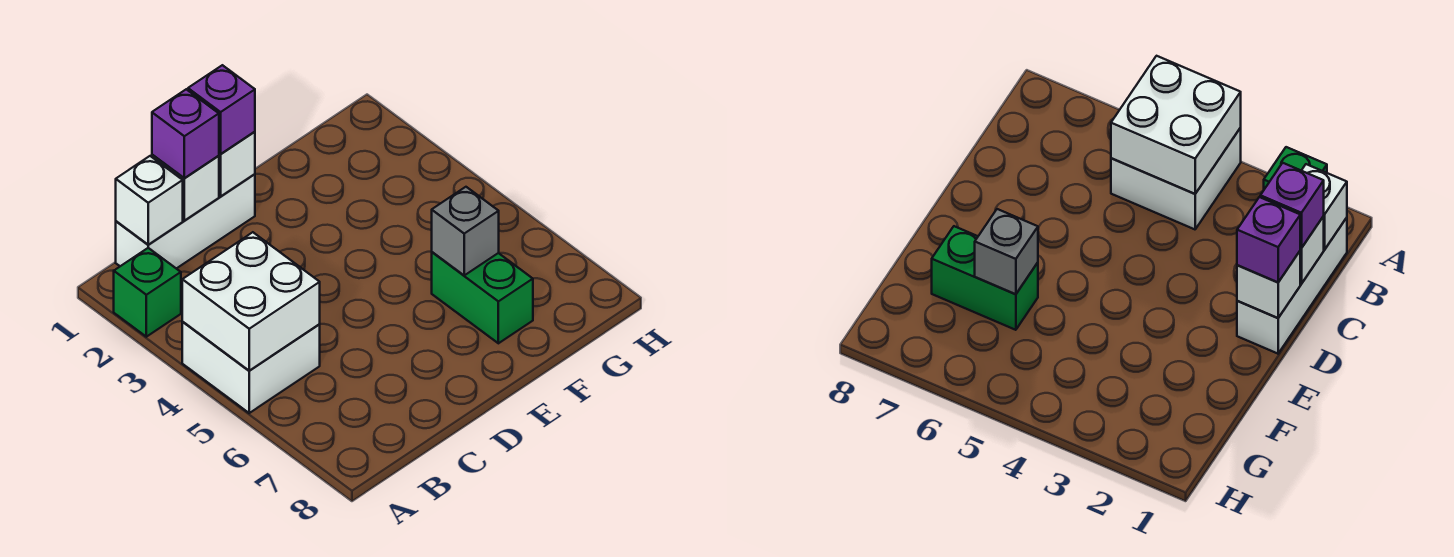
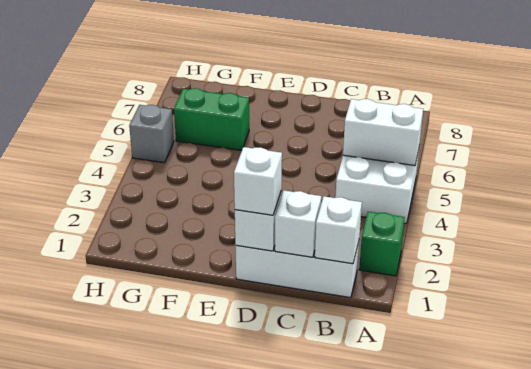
white brick A4:B5 level 2 -> white brick A5:B5 level 2
purple brick C1 level 3 -> none
purple brick D1 level 3 -> white brick D1 level 3
green brick F6:F7 level 1 -> green brick F6:G6 level 1
grey brick F6 level 2 -> grey brick H5 level 1

